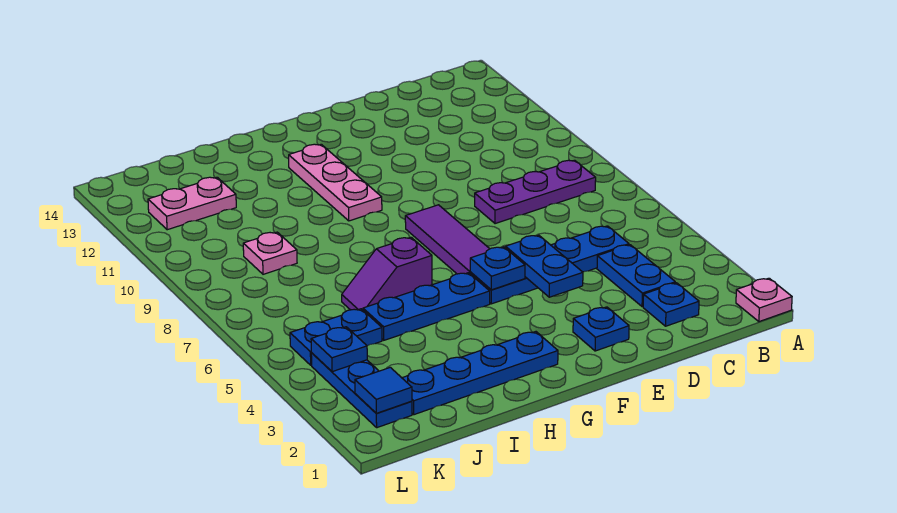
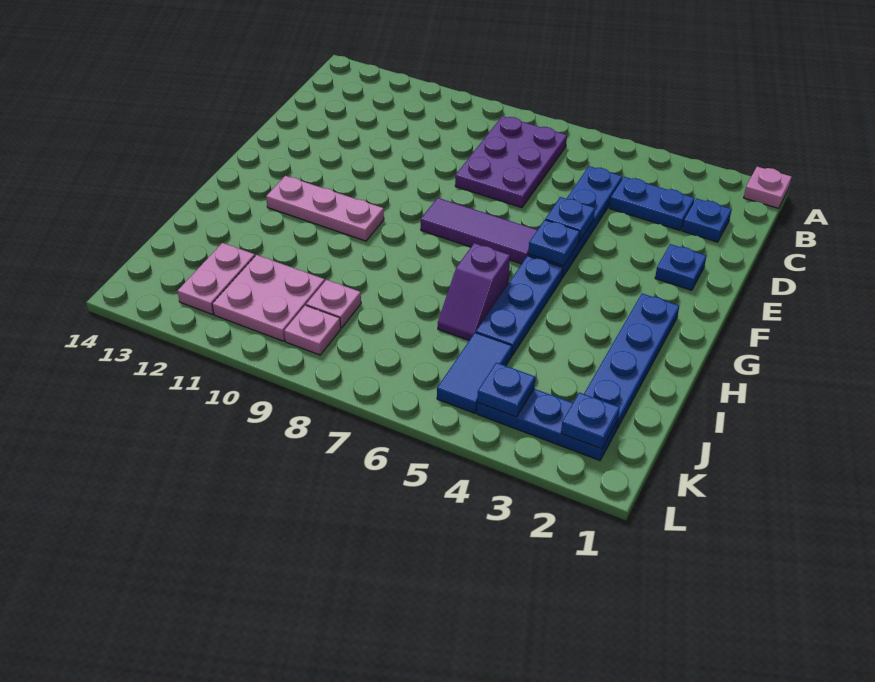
purple plate B8:D8 level 1 -> purple plate B7:D8 level 1
blue plate E4:E5 level 2 -> blue plate E5 level 2
blue plate J5:K5 level 1 -> blue tile J5:K5 level 1
none -> pink plate J10:K11 level 1
blue tile K2 level 2 -> blue plate K2 level 2
none -> pink plate K9 level 1

